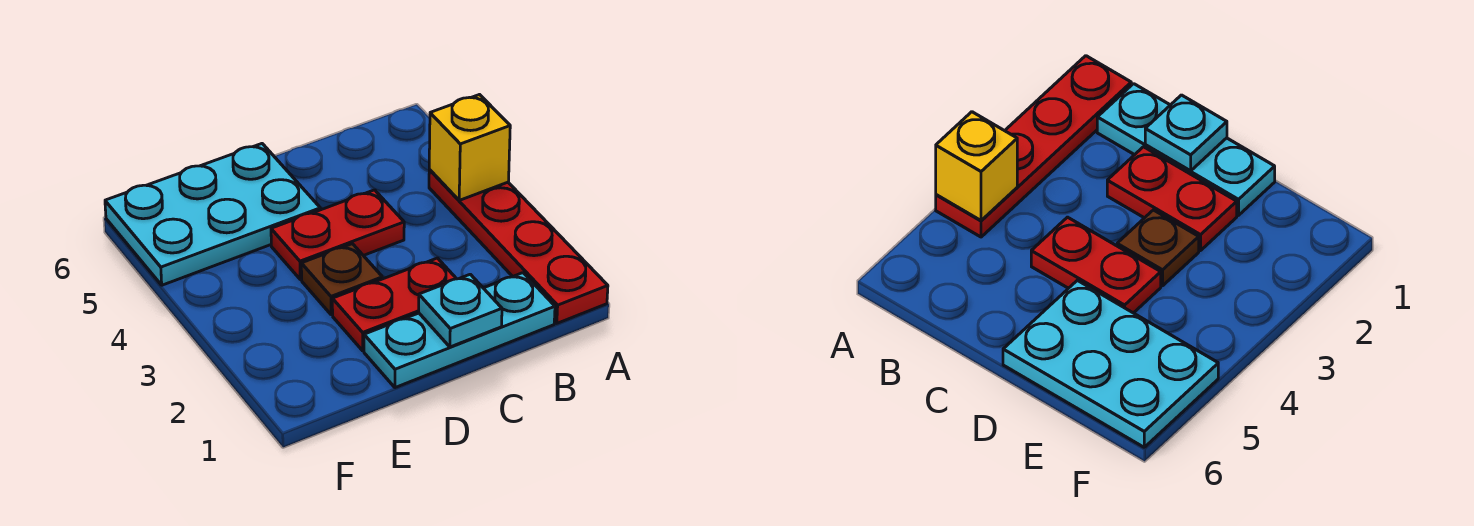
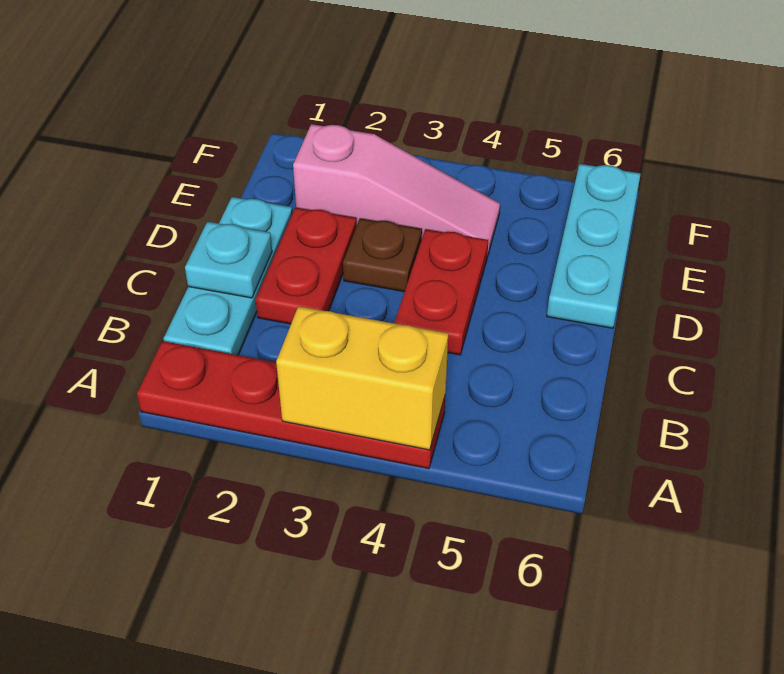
yellow brick A4 level 2 -> yellow brick A3:A4 level 2
cyan plate D5:F6 level 1 -> cyan plate D6:F6 level 1
none -> pink slope E2:E4 level 1 top 2

